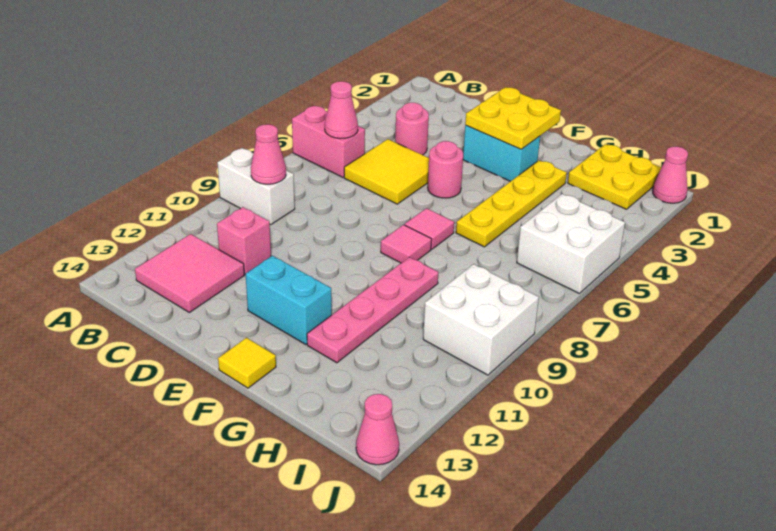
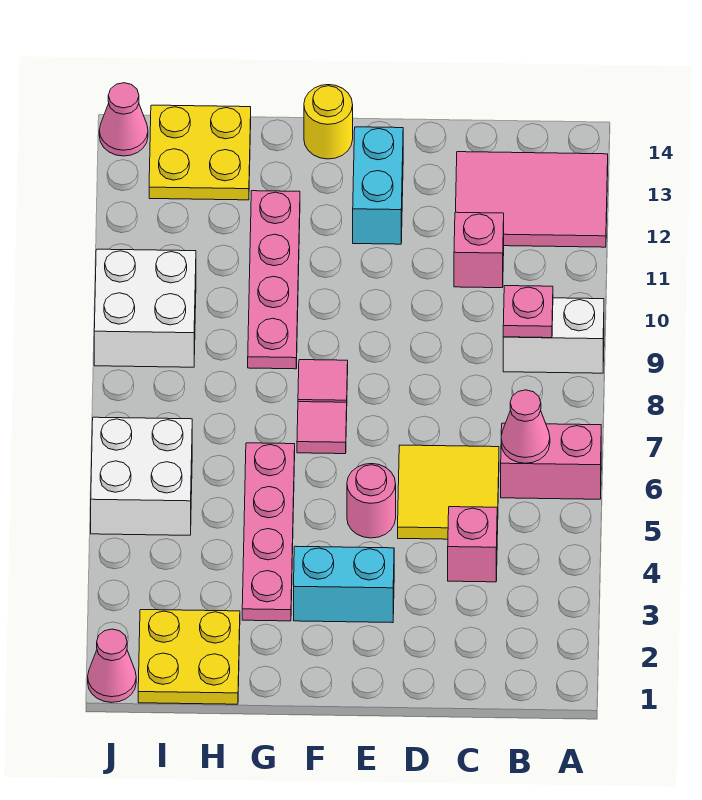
pink cone B9 level 2 -> pink plate B9 level 2
pink tile B12:C13 level 1 -> pink tile A12:C13 level 1
pink round brick C4 level 1 -> pink brick C4 level 1
yellow plate E2:F3 level 2 -> yellow plate H13:I14 level 1
cyan brick E12:F12 level 1 -> cyan brick E12:E13 level 1
yellow tile F14 level 1 -> yellow round brick F14 level 1
yellow plate G3:G6 level 1 -> pink plate G3:G6 level 1

